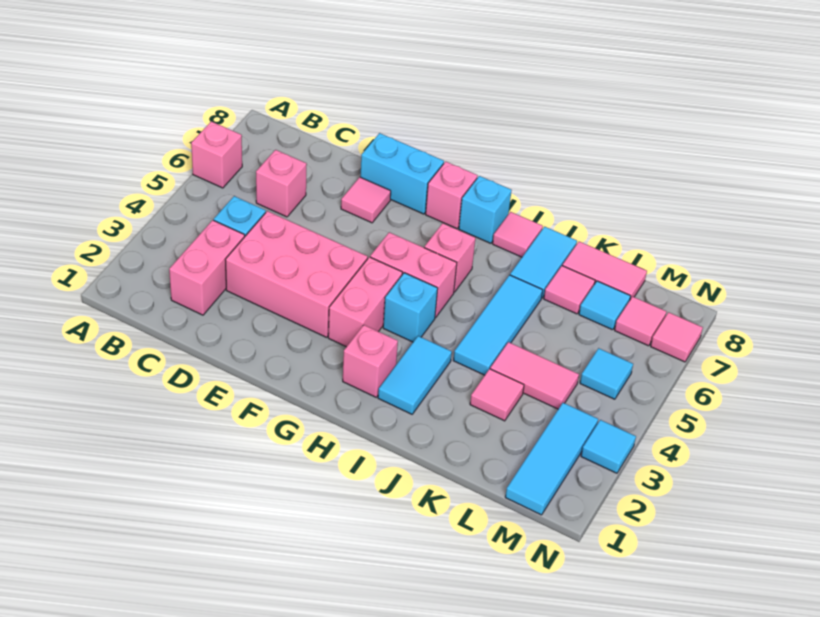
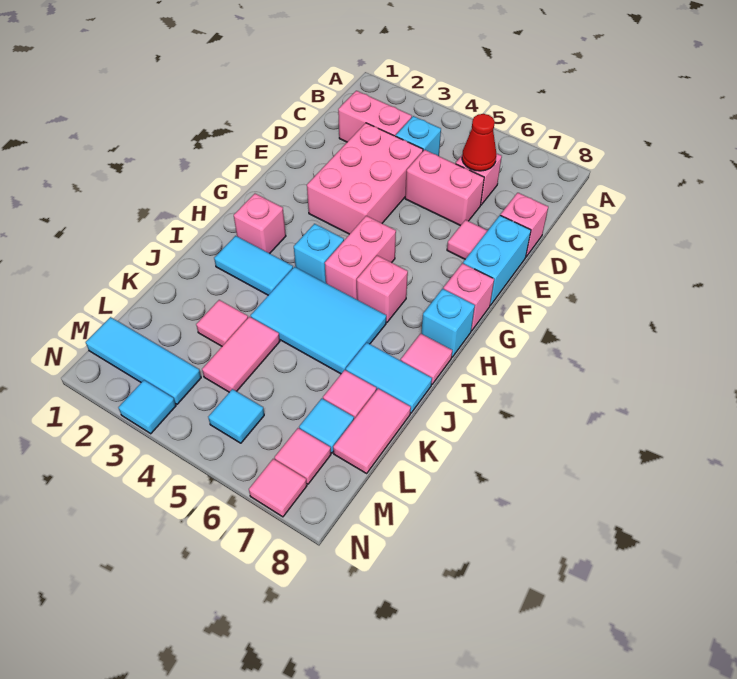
pink brick A6 level 1 -> pink brick D8 level 1
none -> red cone C6 level 2
pink brick G3:G4 level 1 -> pink brick D5:D6 level 1
cyan tile J4:J6 level 1 -> cyan tile I4:J6 level 1

